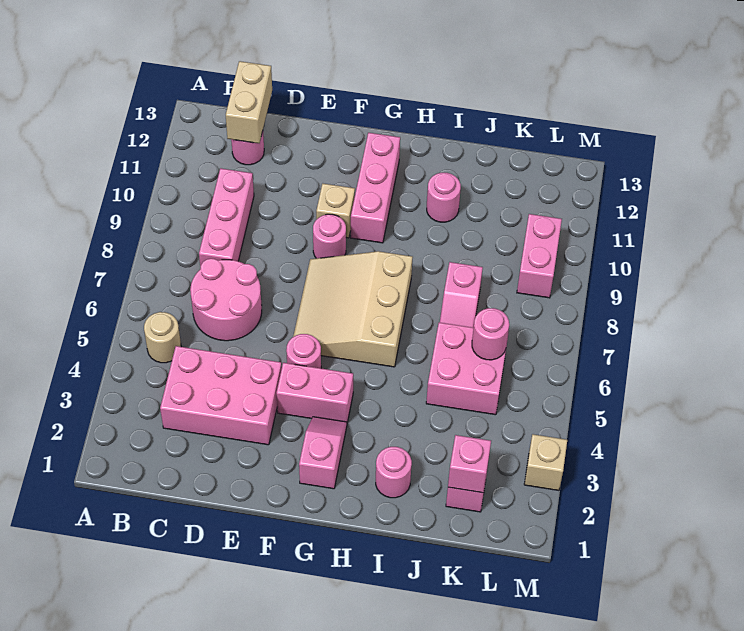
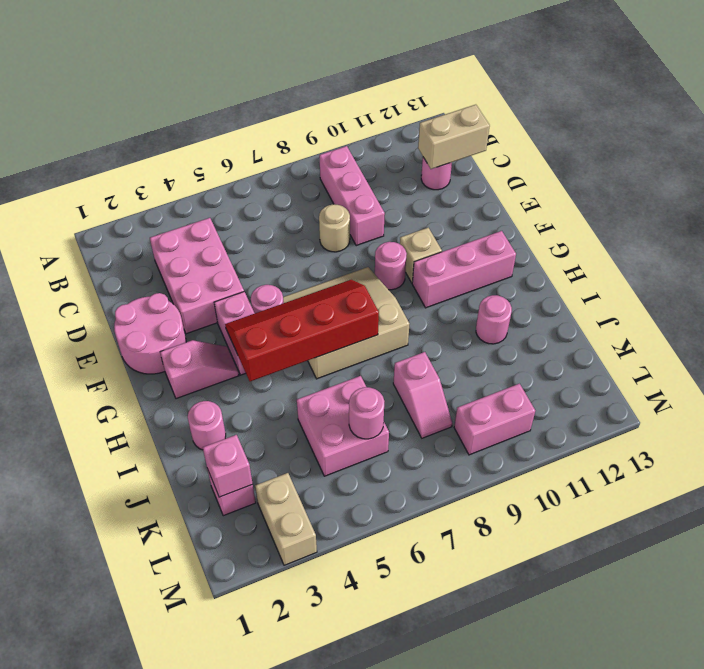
tan round brick B5 level 1 -> tan round brick D8 level 1
pink round brick C6:D7 level 1 -> pink round brick E1:F2 level 1
pink brick C8:C10 level 1 -> pink brick B9:D9 level 1
none -> red slope G4:H7 level 2 top H
pink slope J7:J8 level 1 top 8 -> pink slope J8:K8 level 1 top J
tan brick M3 level 1 -> tan brick L3:M3 level 1

